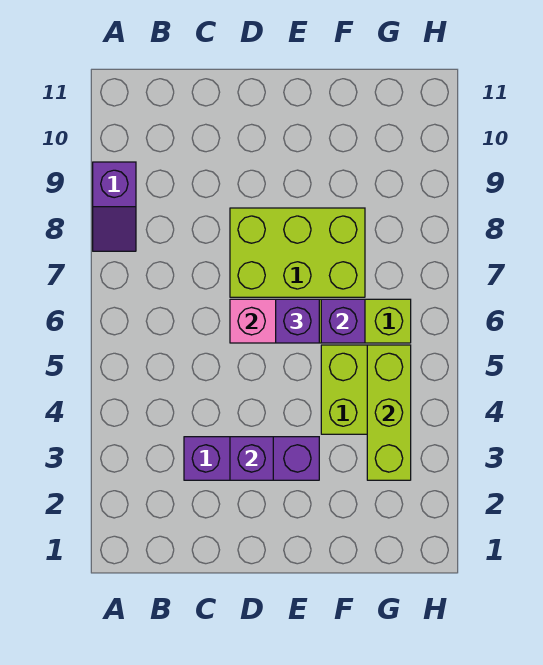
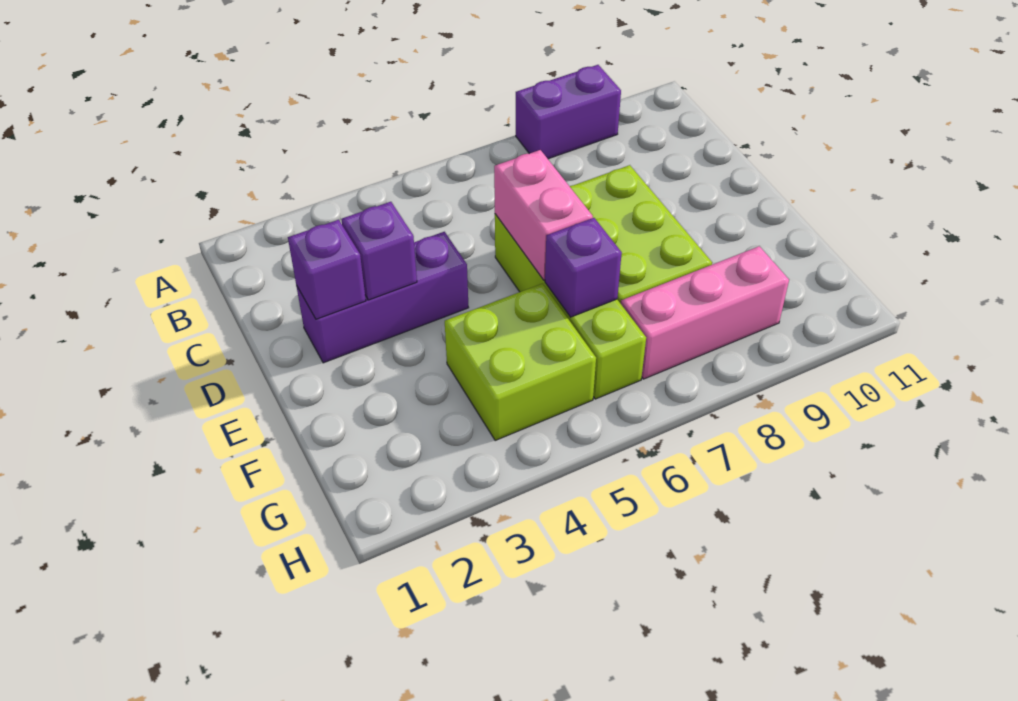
purple slope A8:A9 level 1 top 9 -> purple brick A8:A9 level 1
purple brick C3:E3 level 1 -> purple brick D2:D4 level 1
purple brick E6 level 3 -> purple brick D2 level 2
lime brick G3:G5 level 2 -> none
none -> pink brick G7:G9 level 1

